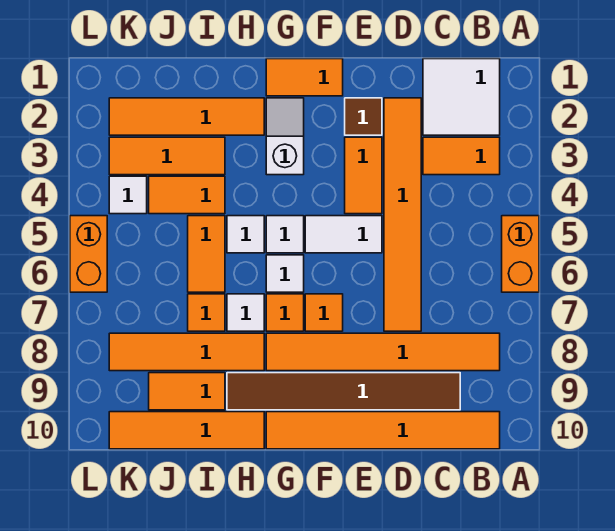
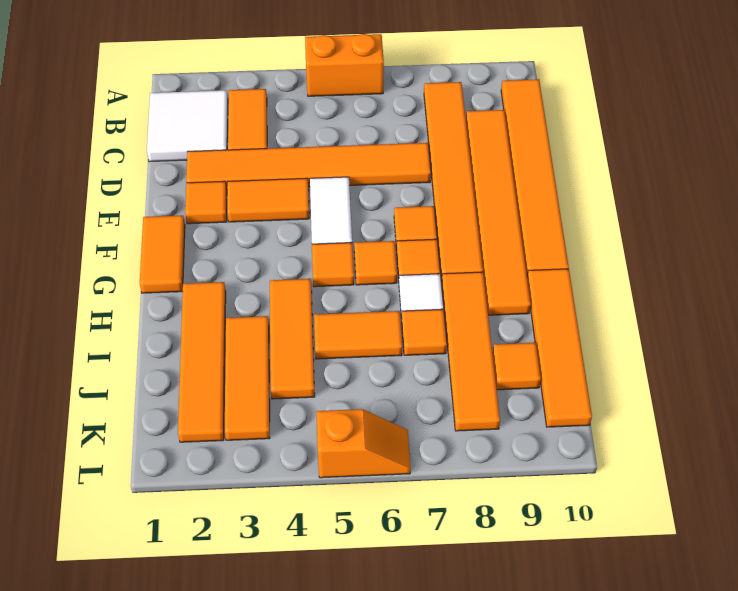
brown tile C9:H9 level 1 -> orange tile C9:H9 level 1
brown tile E2 level 1 -> orange tile E2 level 1
white slope G2:G3 level 1 top 3 -> none
white tile G5 level 1 -> orange tile G5 level 1
white tile G6 level 1 -> orange tile G6 level 1
white tile H5 level 1 -> none
orange tile I4:J4 level 1 -> orange tile H4:J4 level 1
orange tile I9:J9 level 1 -> orange tile J9 level 1
white tile K4 level 1 -> none
orange brick L5:L6 level 1 -> orange slope L5:L6 level 1 top 5

